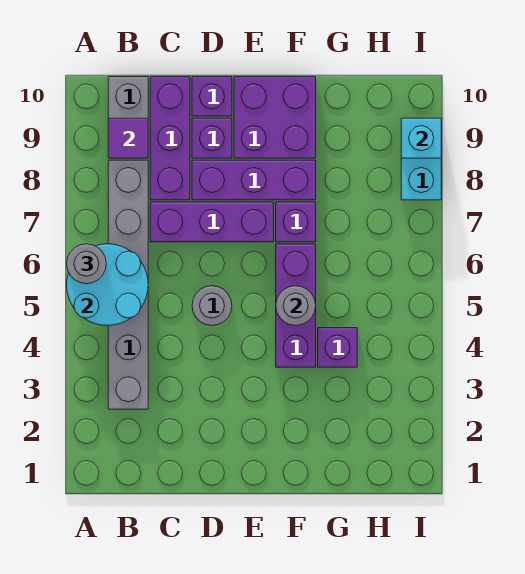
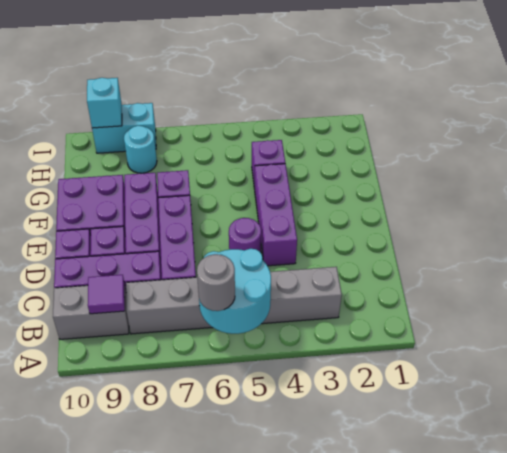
grey round brick D5 level 1 -> purple round brick D5 level 1
purple brick F4:F6 level 1 -> purple brick D4:F4 level 1
grey round brick F5 level 2 -> none
none -> cyan round brick H8 level 1

